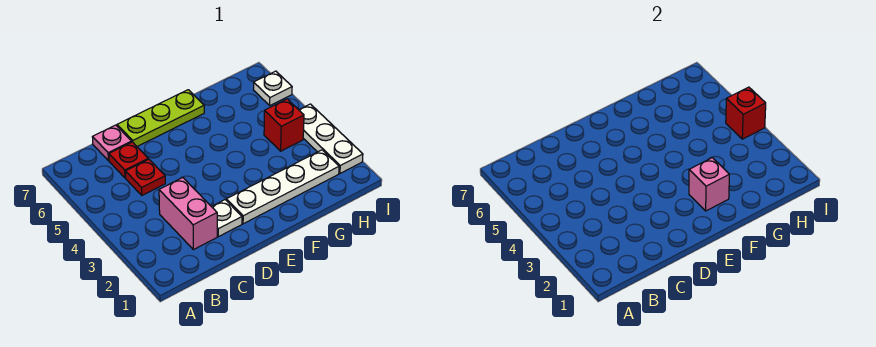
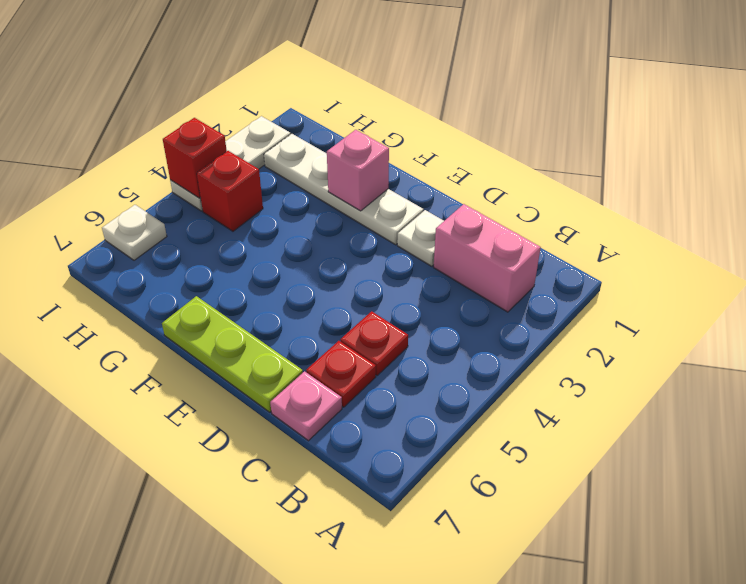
pink brick C2:C3 level 1 -> pink brick B2:C2 level 1

